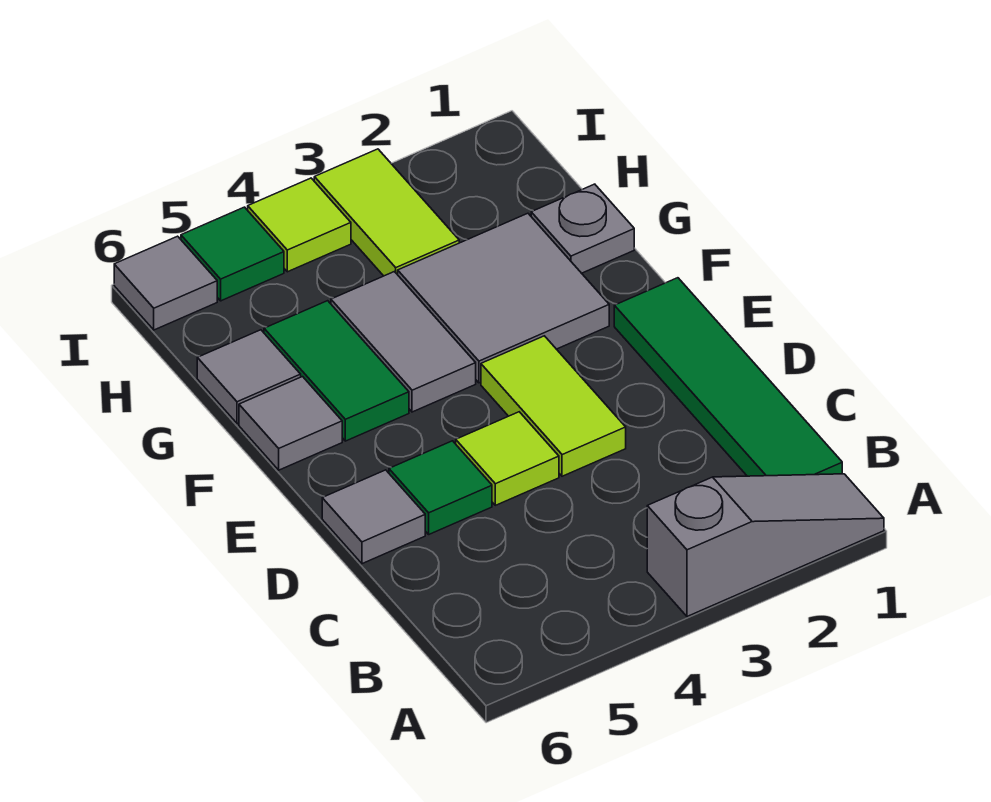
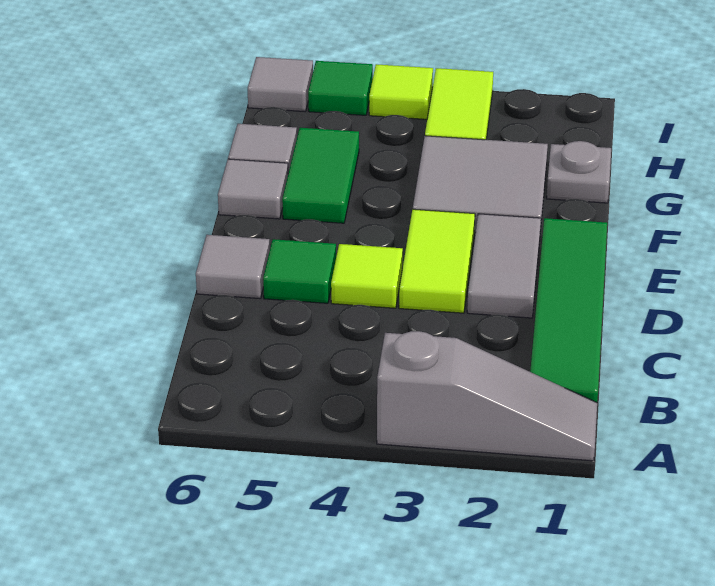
grey tile F4:G4 level 1 -> grey tile D2:E2 level 1

